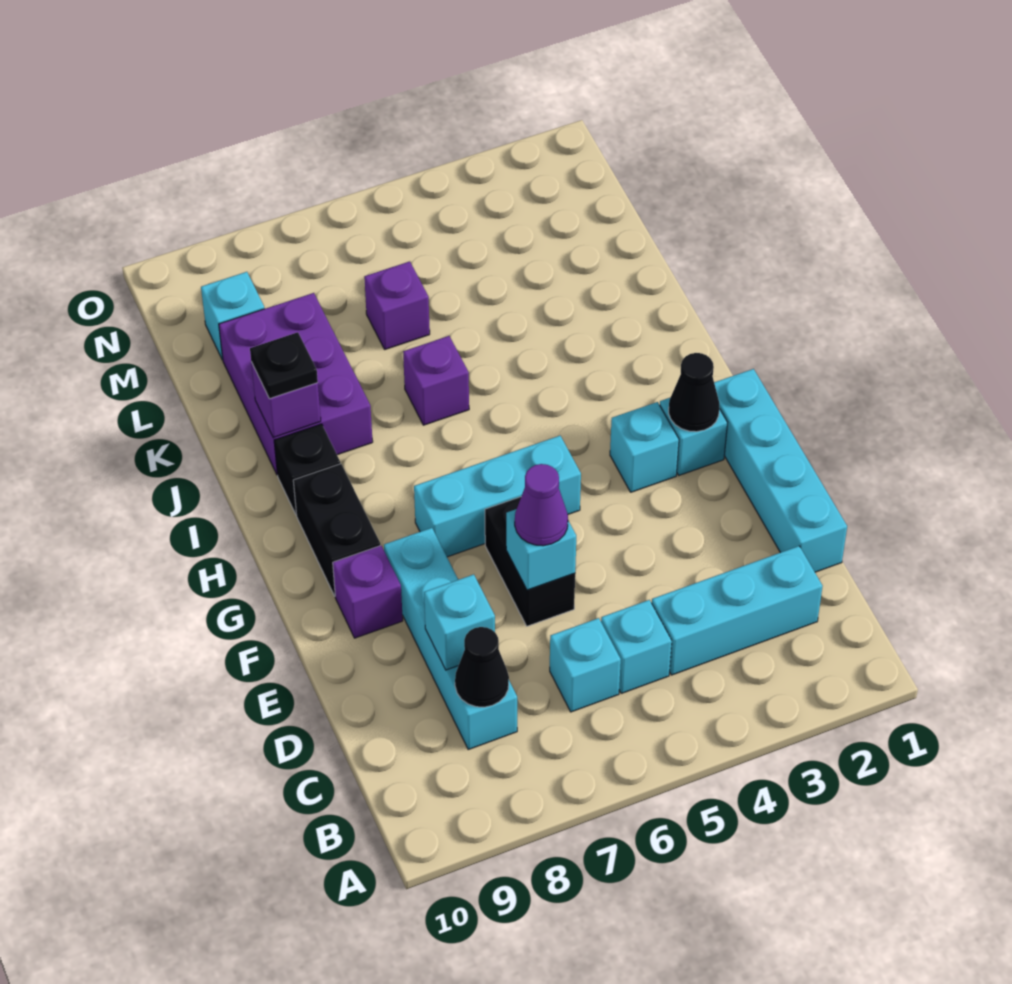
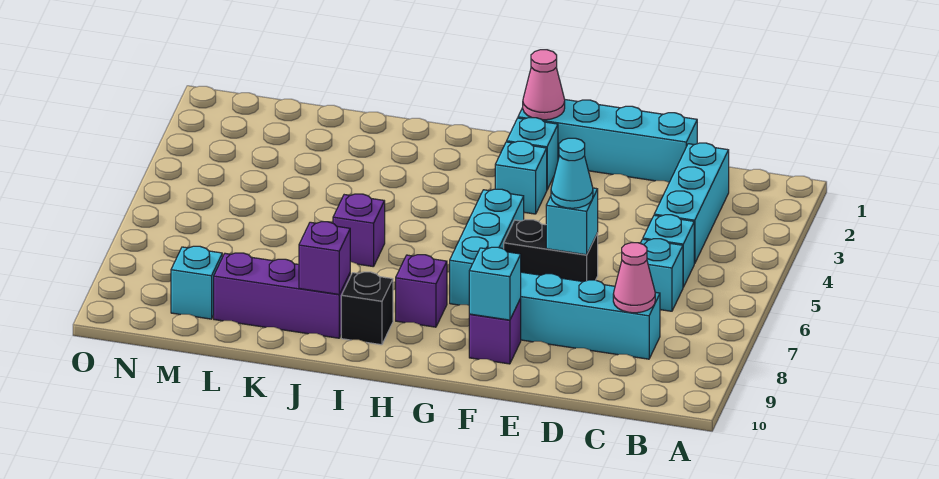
black cone C8 level 2 -> pink cone C8 level 2
cyan brick D8 level 2 -> cyan brick F9 level 2
purple cone E6 level 3 -> cyan cone E6 level 3
none -> pink cone G1 level 2
black cone G2 level 2 -> none
black brick G9:H9 level 1 -> none
purple brick J8:L9 level 1 -> purple brick J9:L9 level 1
black plate J9 level 3 -> none
purple brick L6 level 1 -> purple brick H8 level 1

